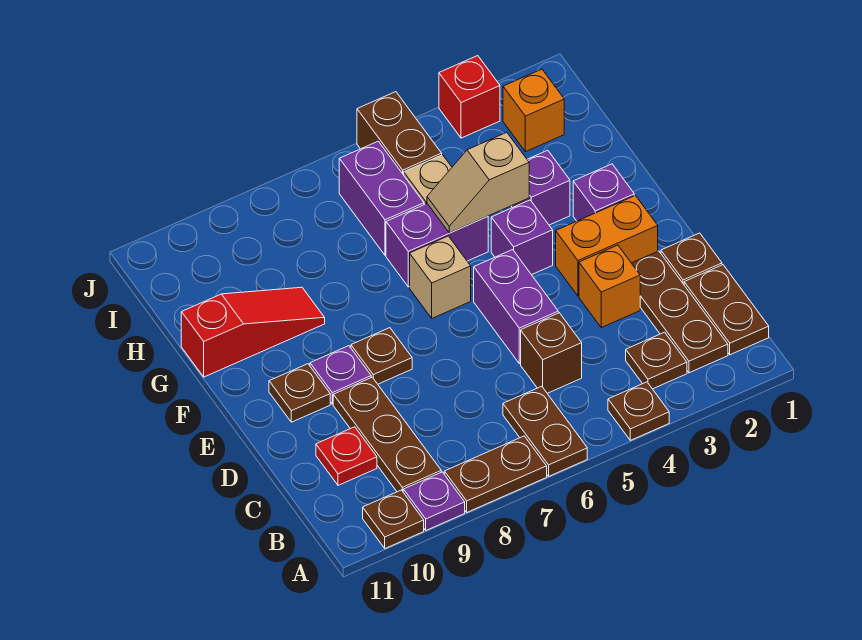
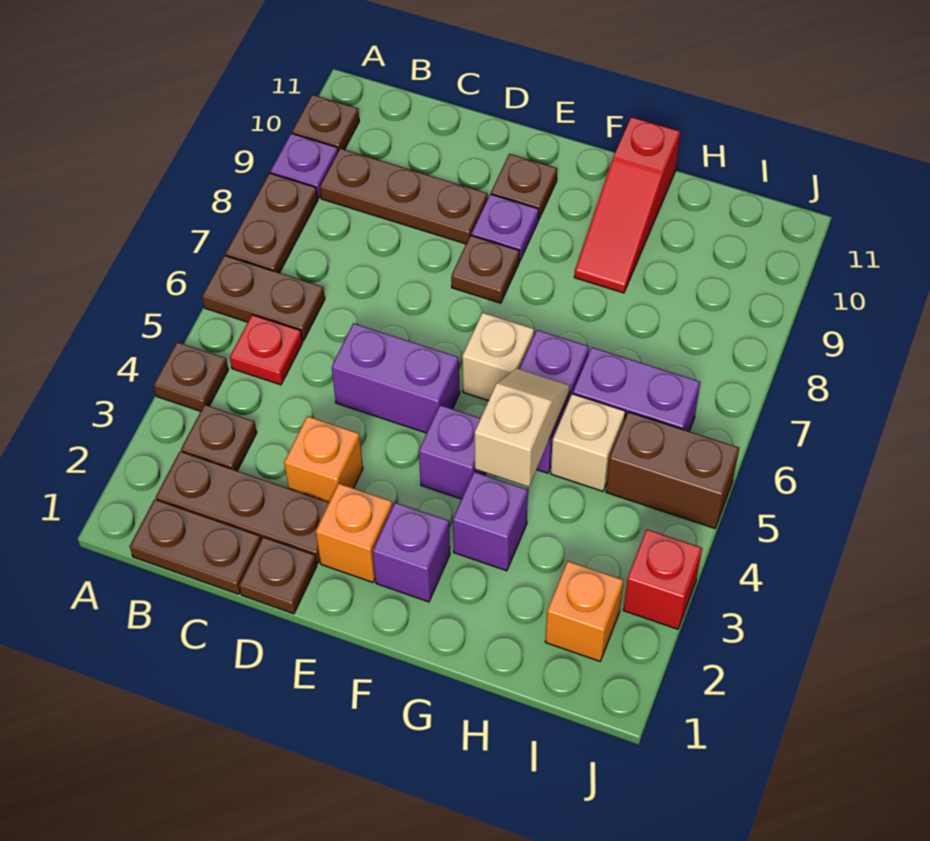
brown brick C5 level 1 -> none
red plate C10 level 1 -> red plate B5 level 1
orange brick E2:E3 level 1 -> orange brick E2 level 1

